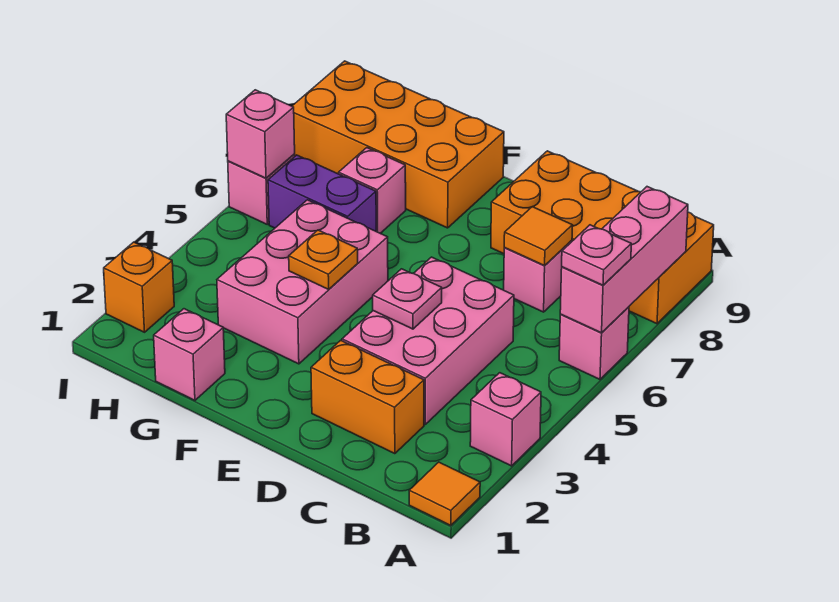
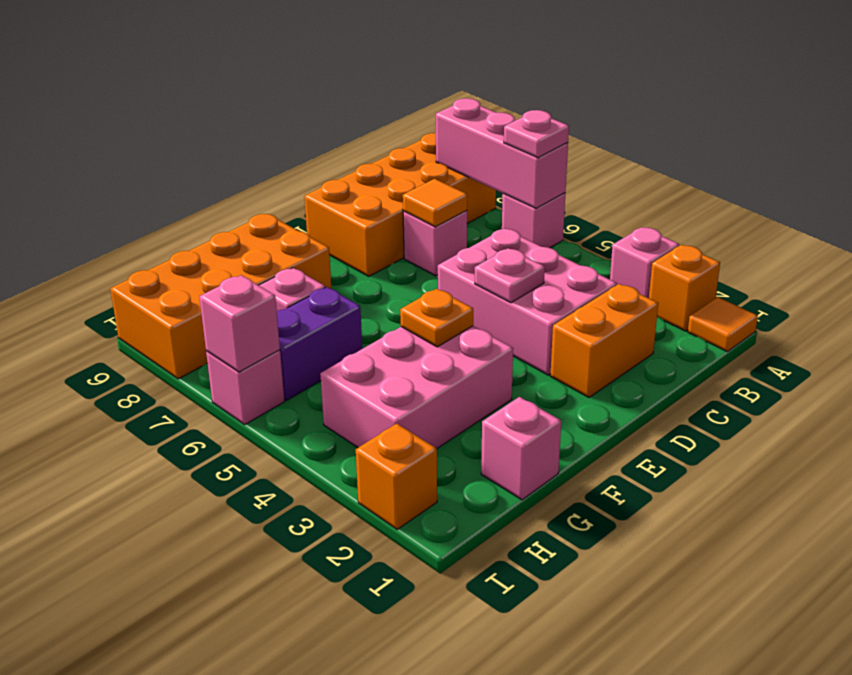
none -> orange brick A2 level 1
pink brick F3:G5 level 1 -> pink brick F3:H4 level 1

